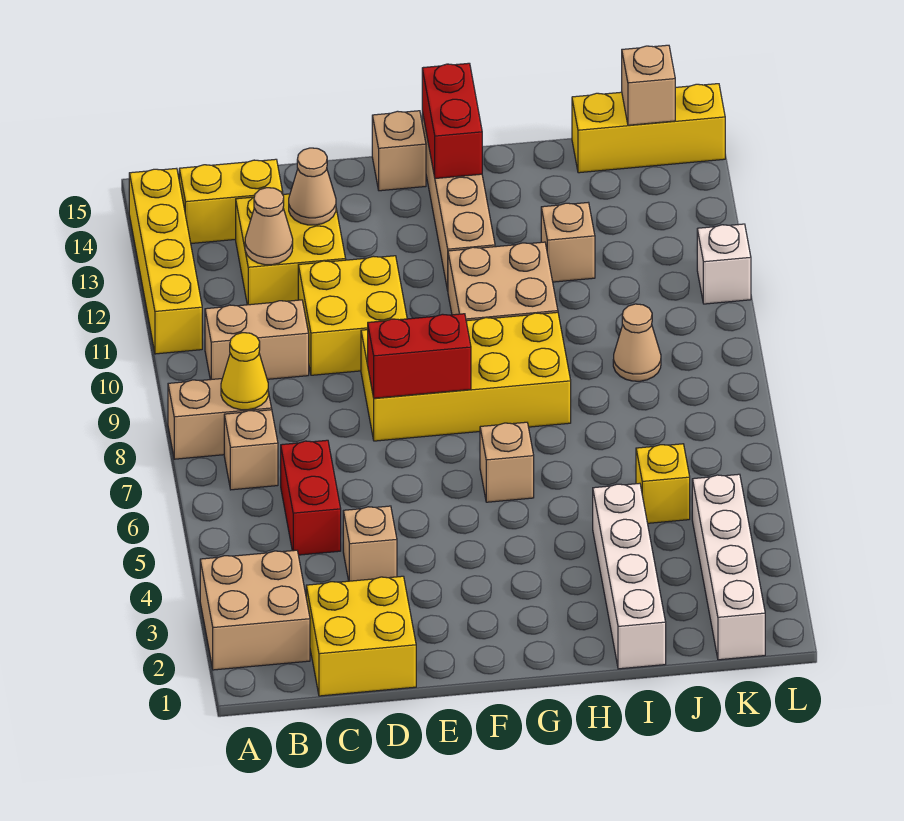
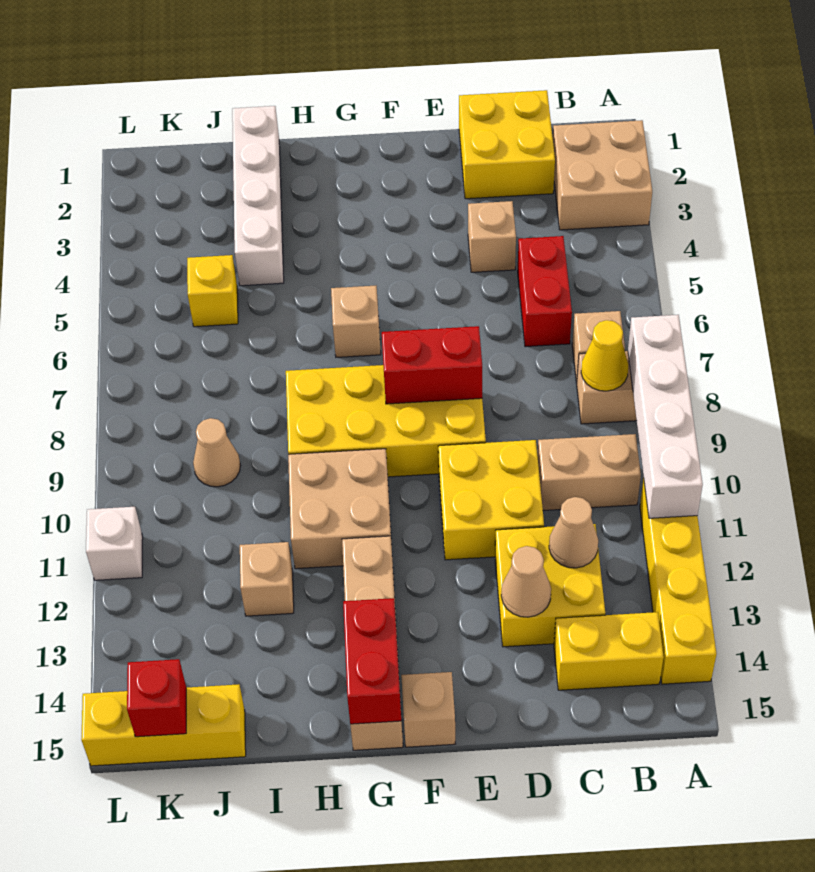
white brick K1:K4 level 1 -> white brick A8:A11 level 2
tan brick K15 level 2 -> red brick K15 level 2

